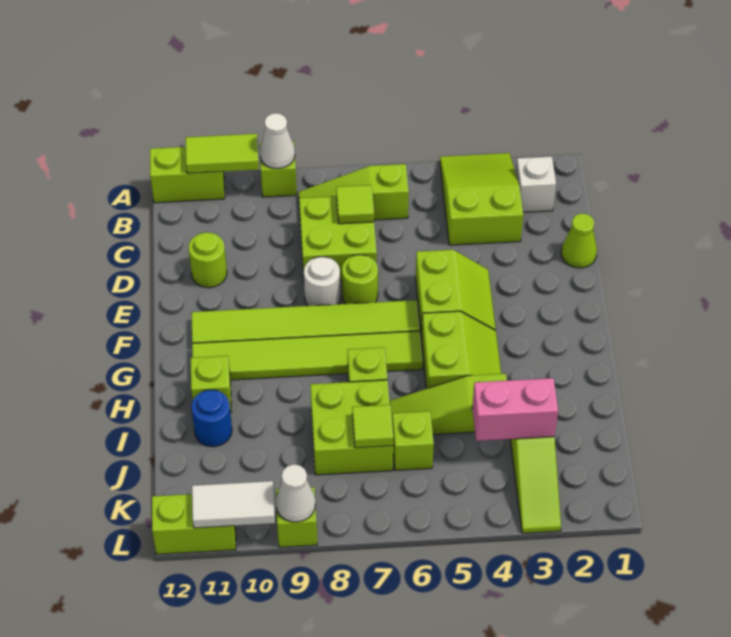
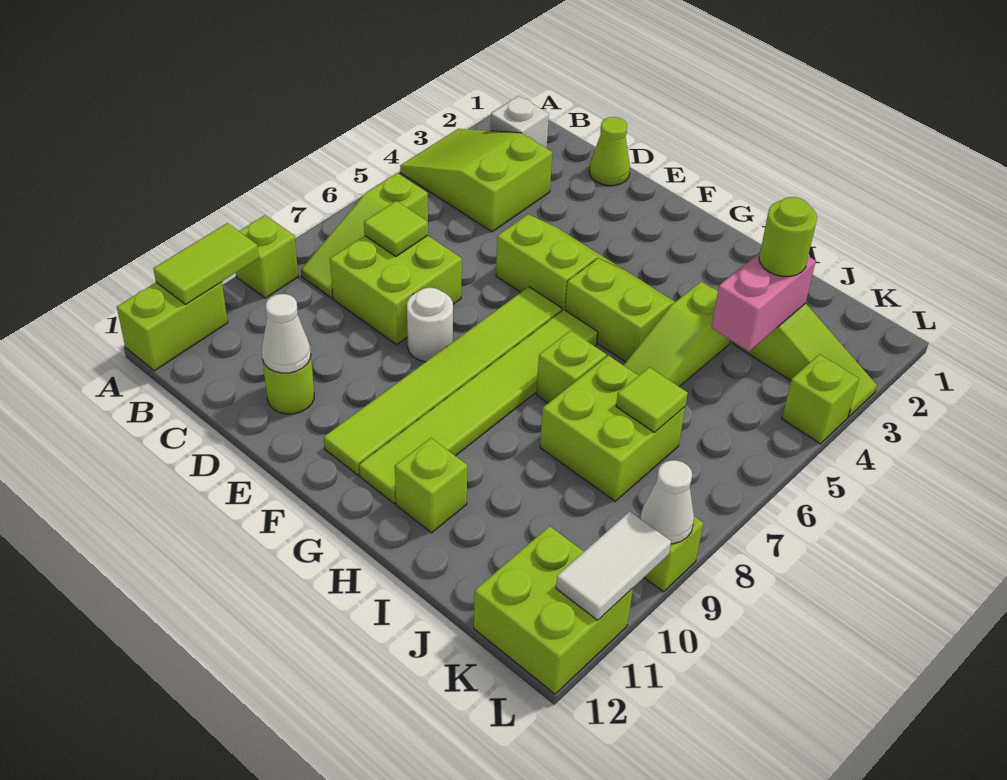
white cone A9 level 2 -> white cone D11 level 2
lime round brick E7 level 1 -> lime round brick J3 level 3
blue round brick I11 level 1 -> none
lime brick J6 level 1 -> lime brick L4 level 1
lime brick L11:L12 level 1 -> lime brick K11:L12 level 1

